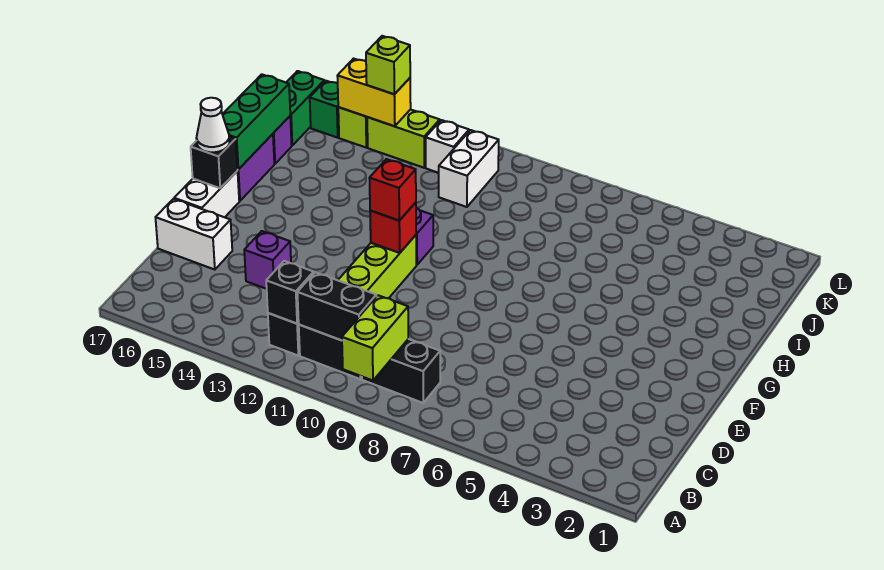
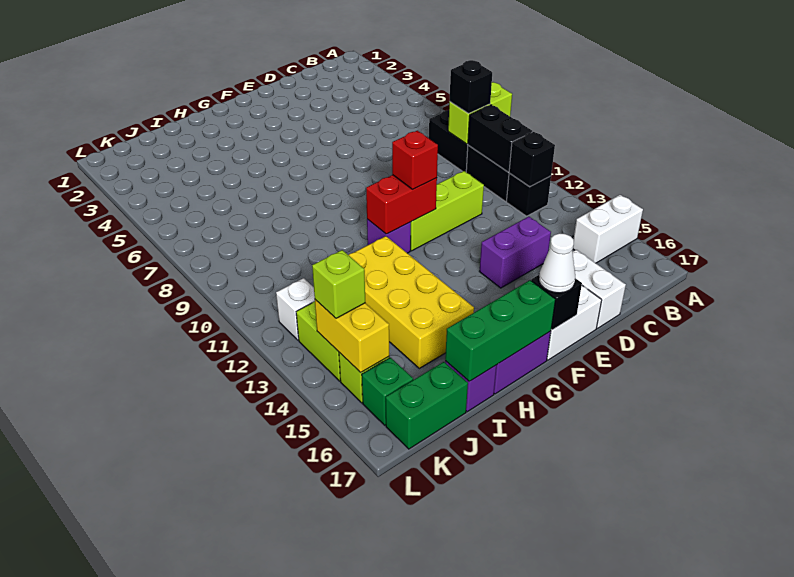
none -> black brick B9 level 3
purple brick D14 level 1 -> purple brick D14:E14 level 1
red brick F11 level 2 -> red brick F11:G11 level 2
none -> yellow brick H12:I15 level 1
white brick J11:K11 level 1 -> white brick A15:B15 level 1

